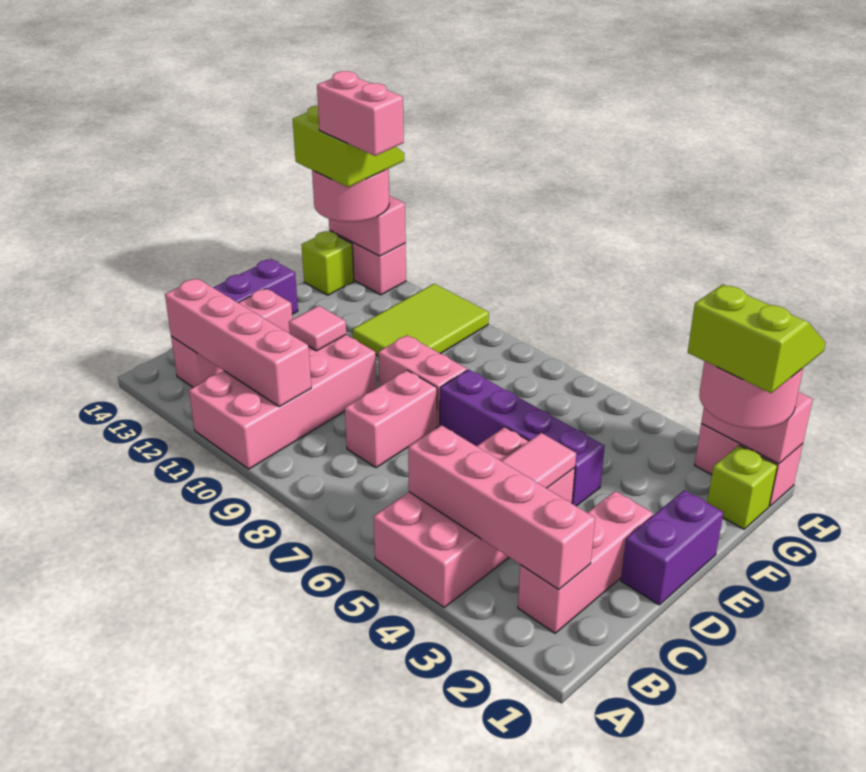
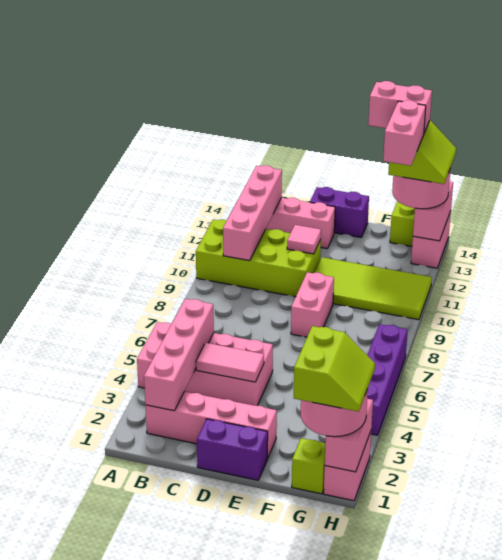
pink brick A10:D11 level 1 -> lime brick A10:D11 level 1
pink brick B2:D2 level 1 -> pink brick B2:E2 level 1
pink brick C8:D8 level 1 -> pink brick F14:G14 level 5
purple brick E4:E7 level 1 -> purple brick H4:H7 level 1
lime tile F10:H11 level 1 -> lime tile E10:H11 level 1

